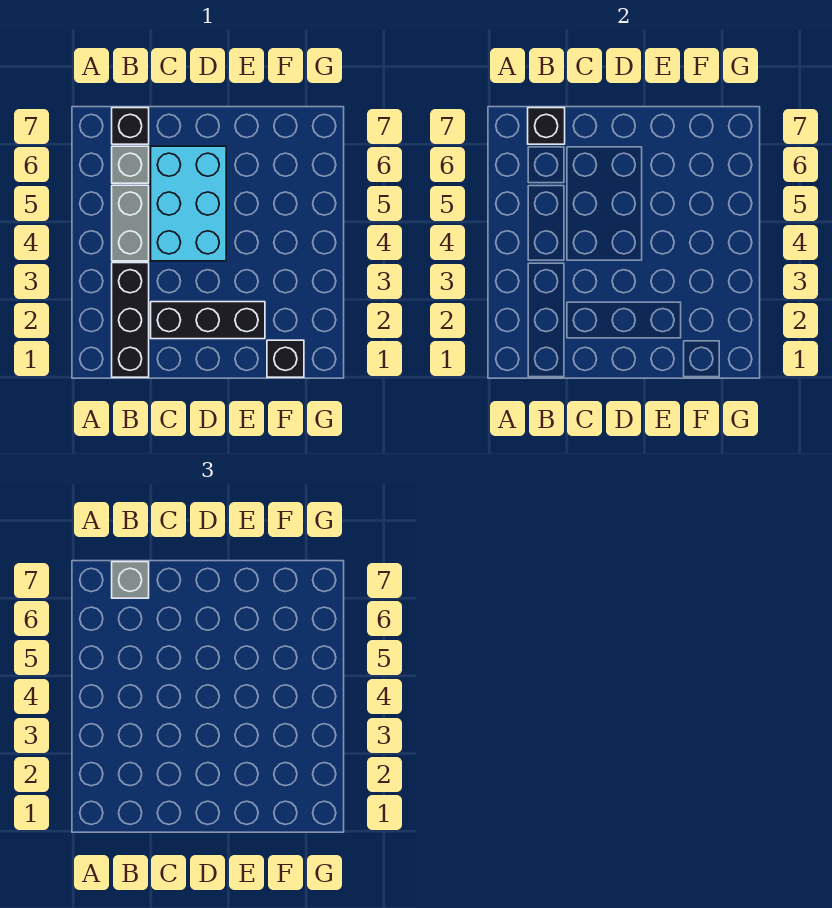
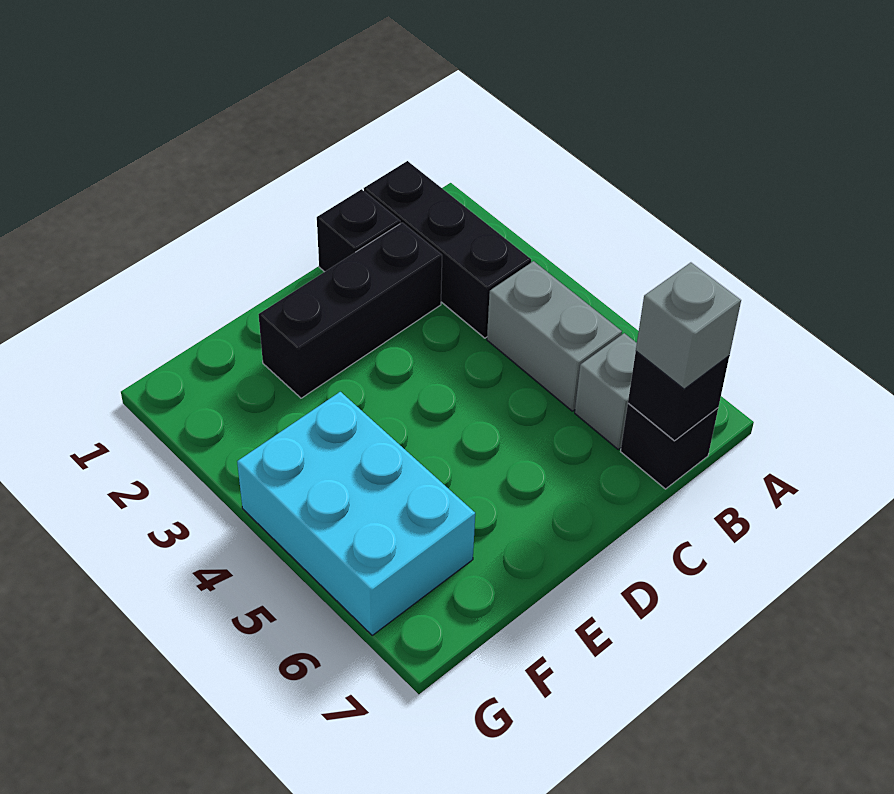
cyan brick C4:D6 level 1 -> cyan brick F4:G6 level 1
black brick F1 level 1 -> black brick C1 level 1

